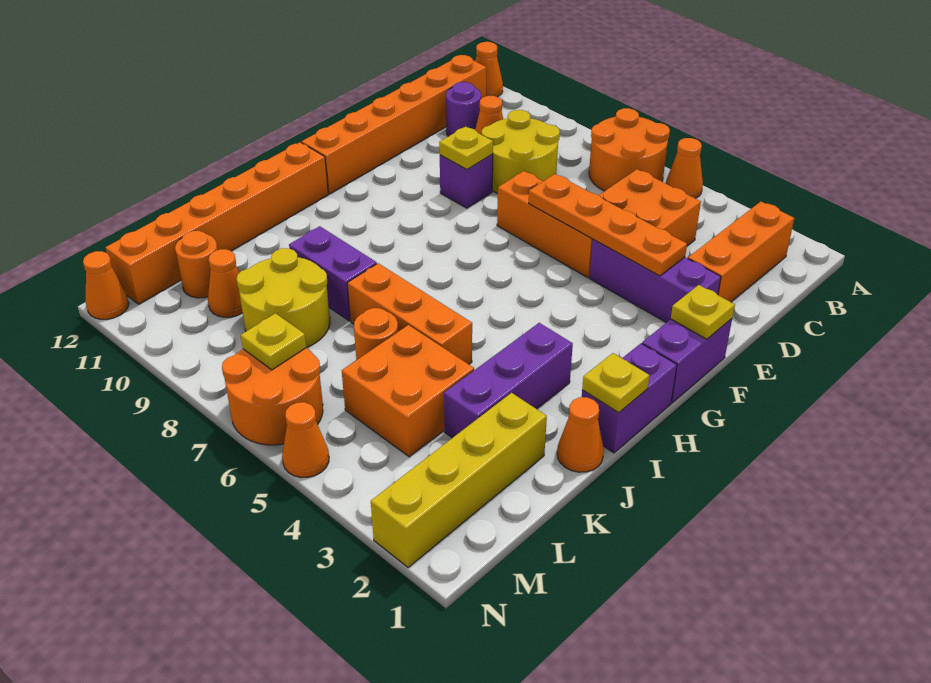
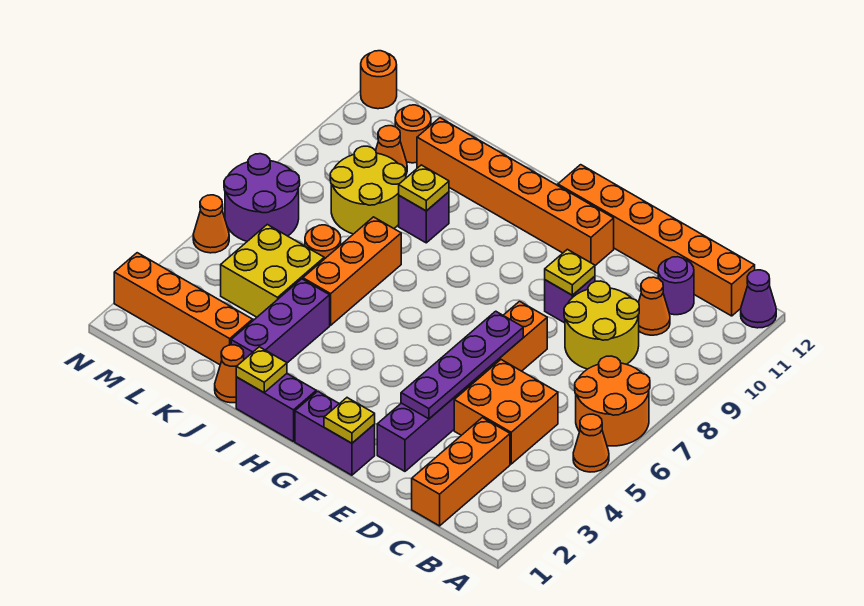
orange cone A12 level 1 -> purple cone A12 level 1
orange brick B2:D2 level 1 -> orange brick C1:C3 level 1
orange plate E3:E6 level 2 -> purple plate E3:E6 level 2
orange brick H12:M12 level 1 -> orange brick F11:K11 level 1
purple brick I3:K3 level 1 -> purple brick J2:J4 level 1
purple brick J8:J9 level 1 -> purple brick J9 level 1
yellow brick K2:N2 level 1 -> orange brick K2:N2 level 1
orange brick K4:L5 level 1 -> yellow brick K4:L5 level 1
orange round brick M6:N7 level 1 -> purple round brick M6:N7 level 1
yellow plate M7 level 2 -> yellow plate J9 level 2
orange cone N12 level 1 -> orange round brick N12 level 1

